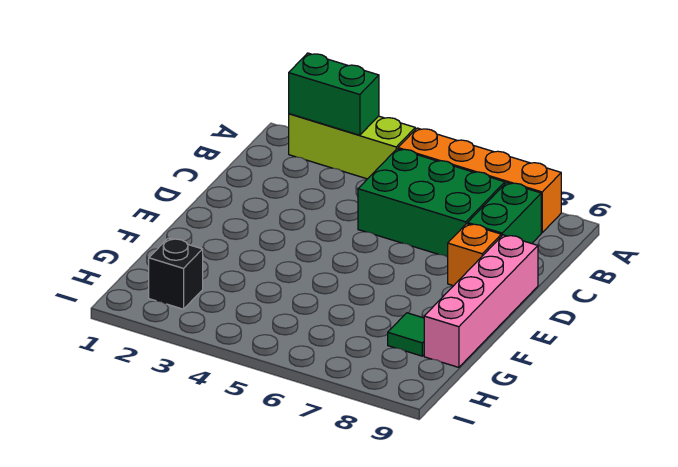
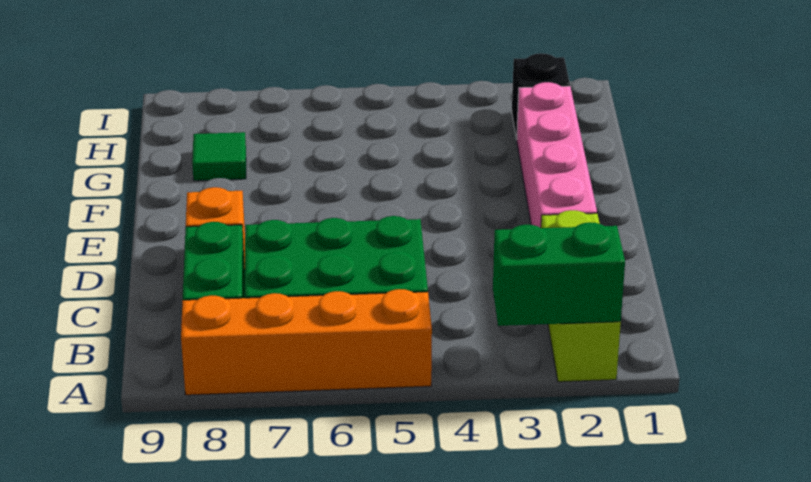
lime brick A2:A4 level 1 -> lime brick A2:C2 level 1
pink brick D9:G9 level 1 -> pink brick D2:G2 level 1

